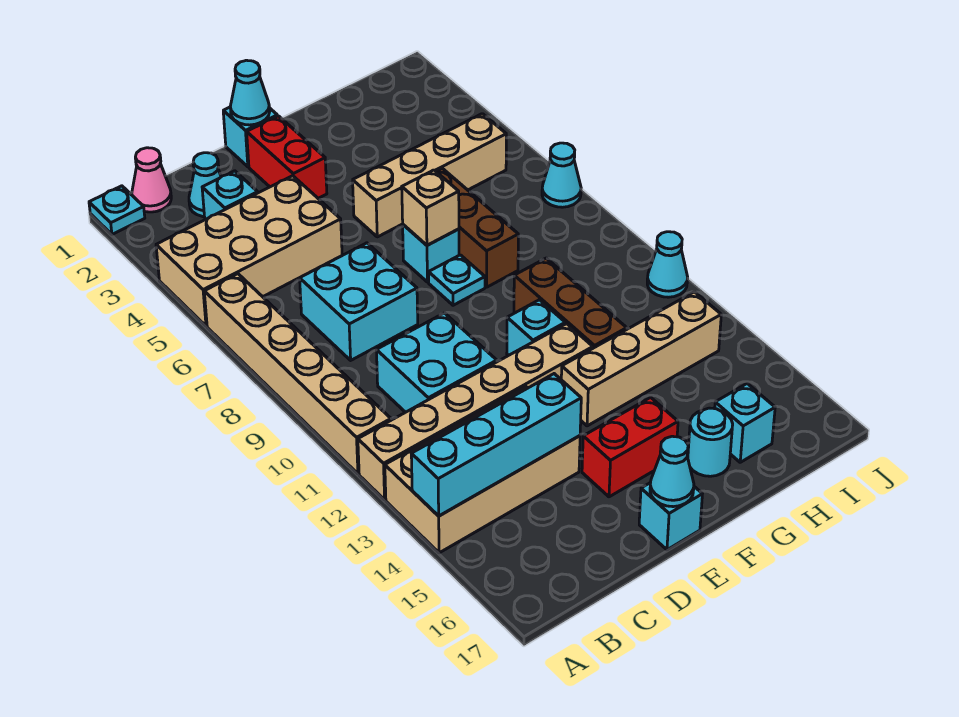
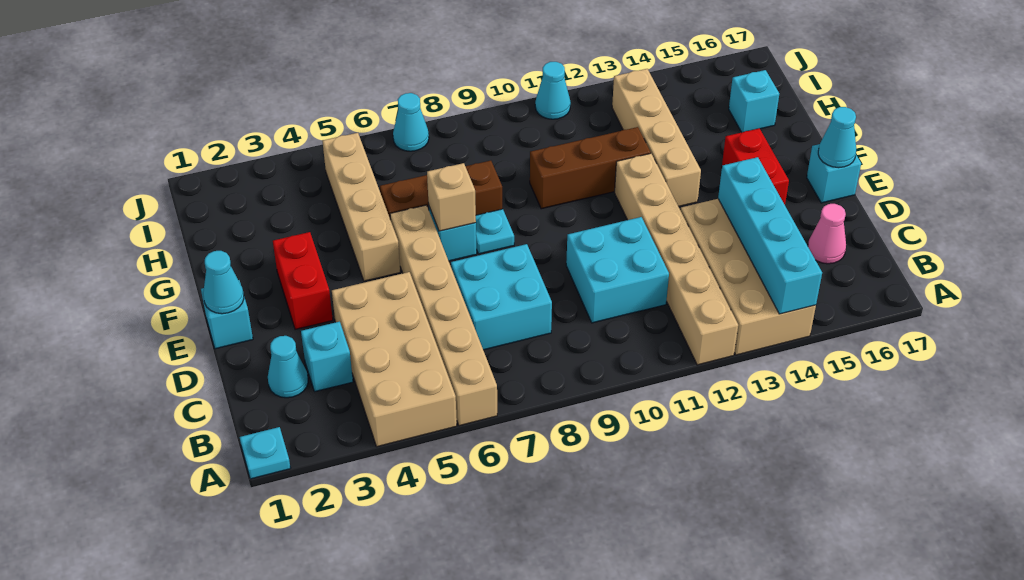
tan brick A6:A11 level 1 -> tan brick A6:F6 level 1
pink cone B1 level 1 -> pink cone C16 level 1
red brick E2:E3 level 1 -> red brick E3:F3 level 1
cyan brick F11 level 1 -> none
cyan round brick G16 level 1 -> none

